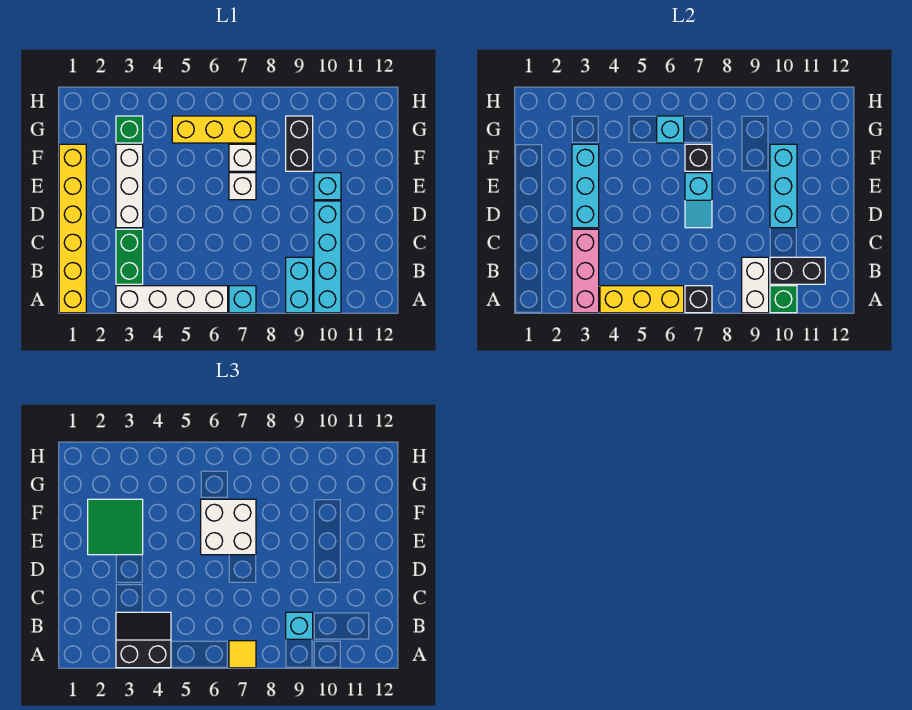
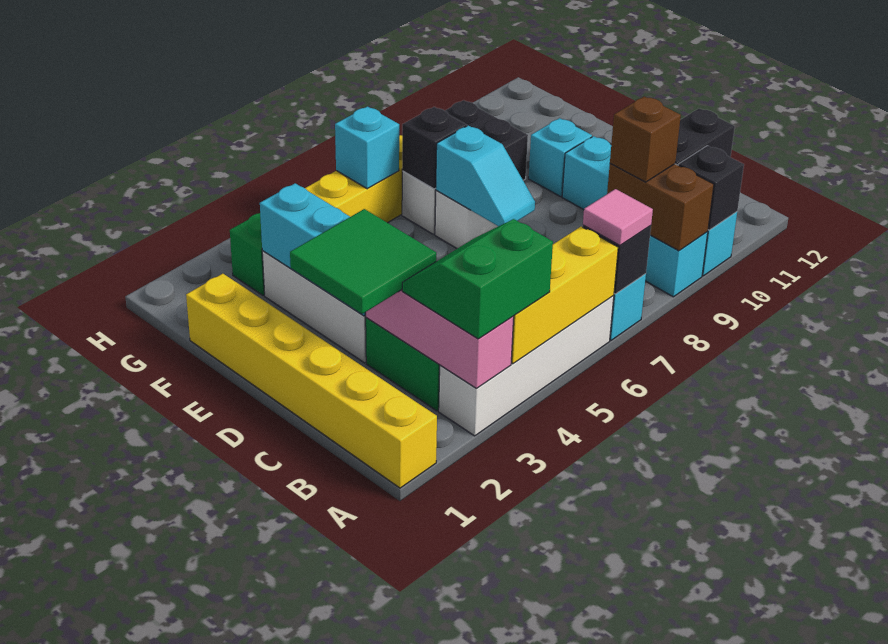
black slope A3:B4 level 3 top A -> green slope A3:B4 level 3 top A
yellow tile A7 level 3 -> pink tile A7 level 3
white brick A9:B9 level 2 -> brown brick A9:B9 level 2
green brick A10 level 2 -> black brick A10 level 2
cyan brick B9 level 3 -> brown brick B9 level 3
cyan brick D10:F10 level 2 -> none
green tile E2:F3 level 3 -> green tile C2:D3 level 3
white brick E6:F7 level 3 -> none

